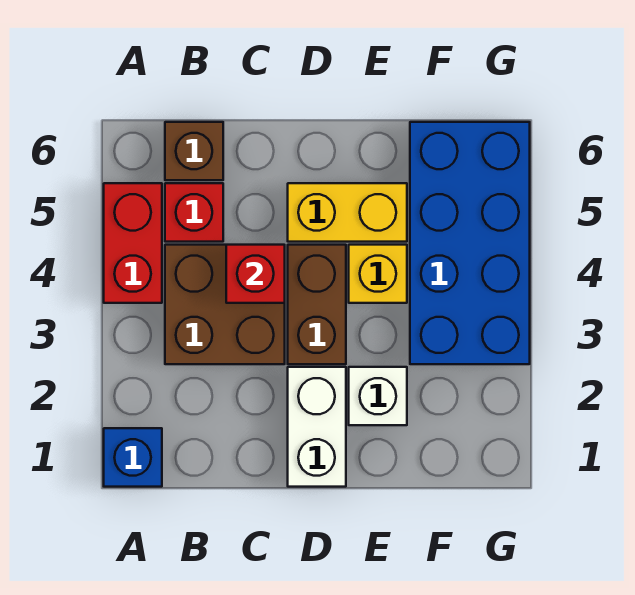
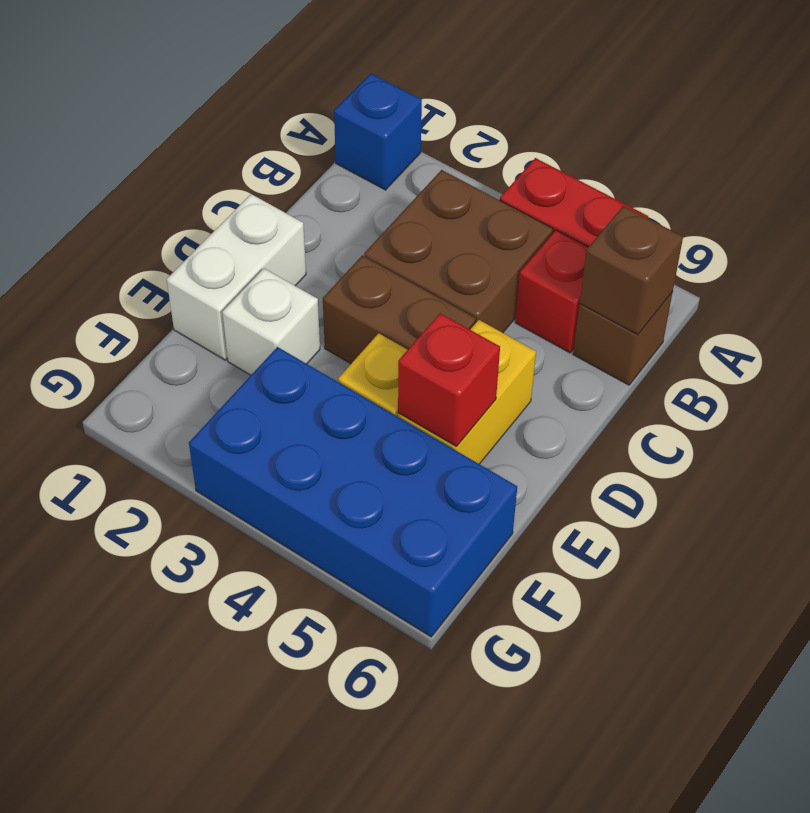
none -> brown brick B6 level 2
red brick C4 level 2 -> red brick E5 level 2
white brick D1:D2 level 1 -> white brick D1:E1 level 1

